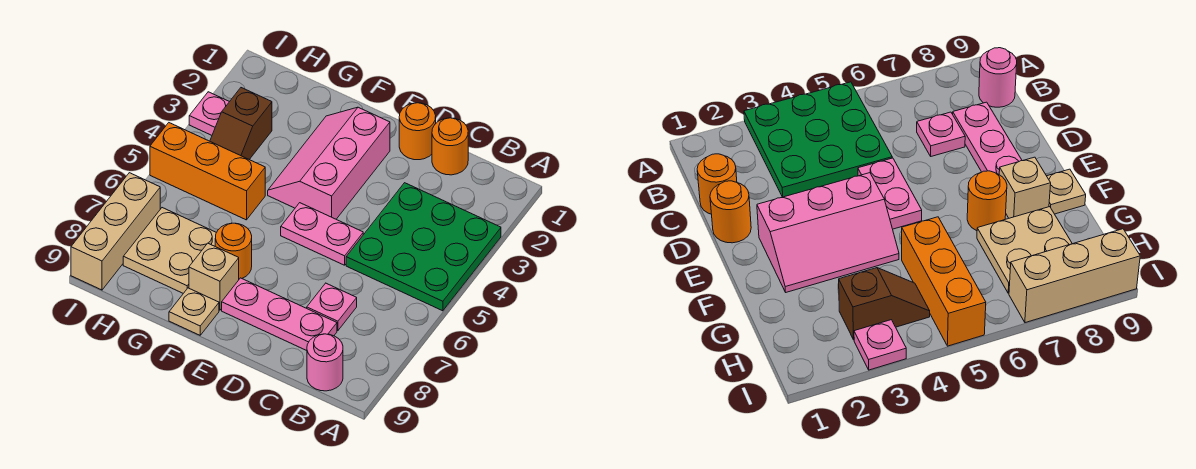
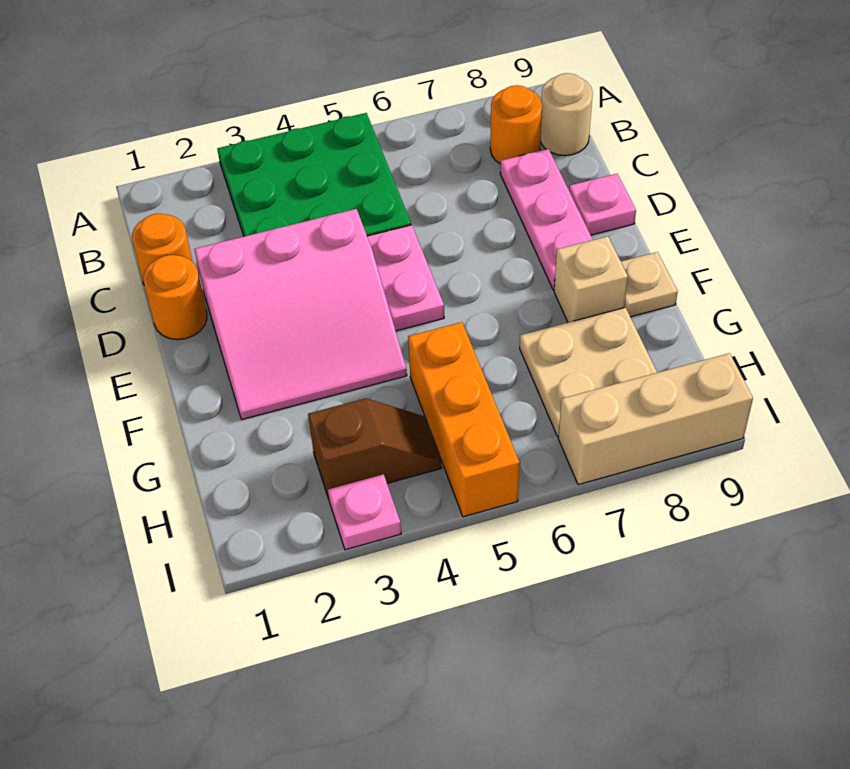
pink round brick B9 level 1 -> tan round brick B9 level 1
pink plate C7 level 1 -> pink plate D9 level 1
pink slope E2:F4 level 1 top E -> pink slope D2:F4 level 1 top D
orange round brick F7 level 1 -> orange round brick B8 level 1

